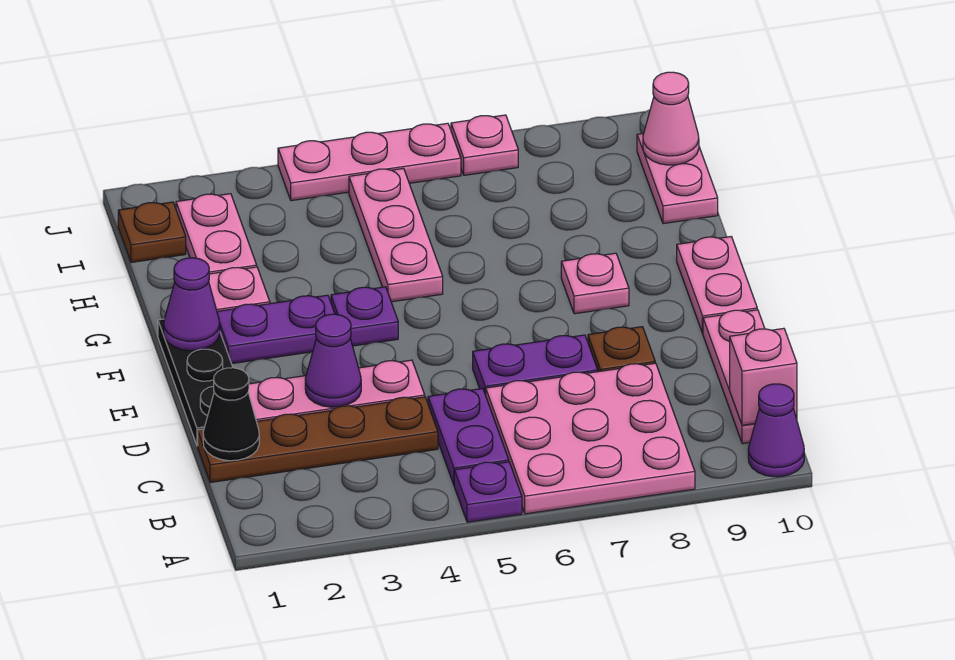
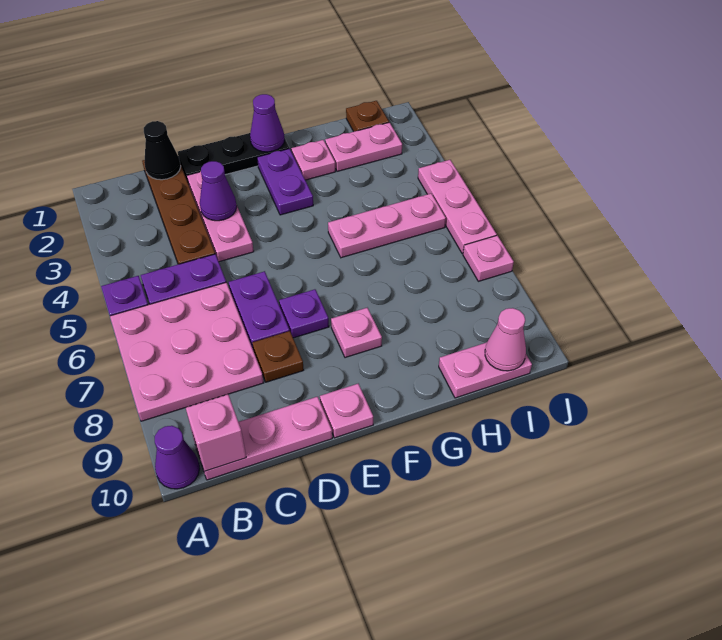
pink plate E10:F10 level 1 -> pink plate E10 level 1
purple plate F4 level 1 -> purple plate E7 level 1

